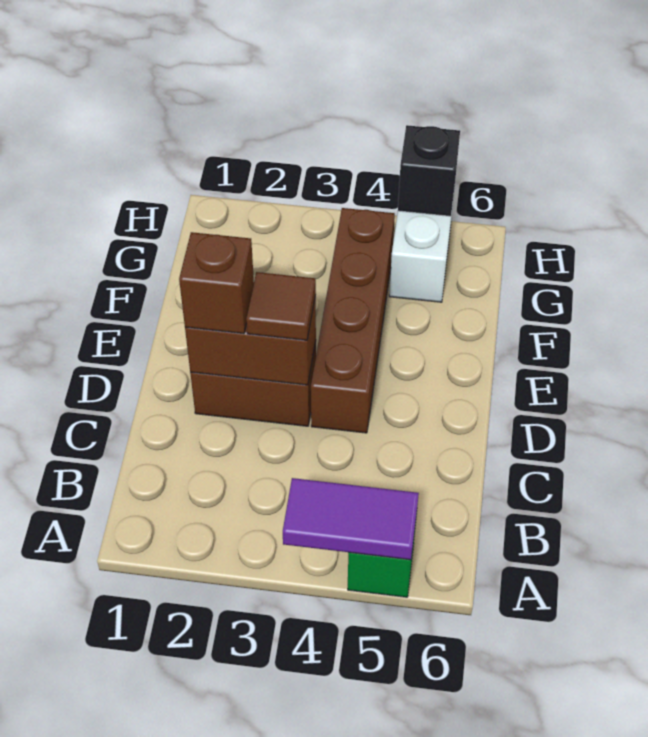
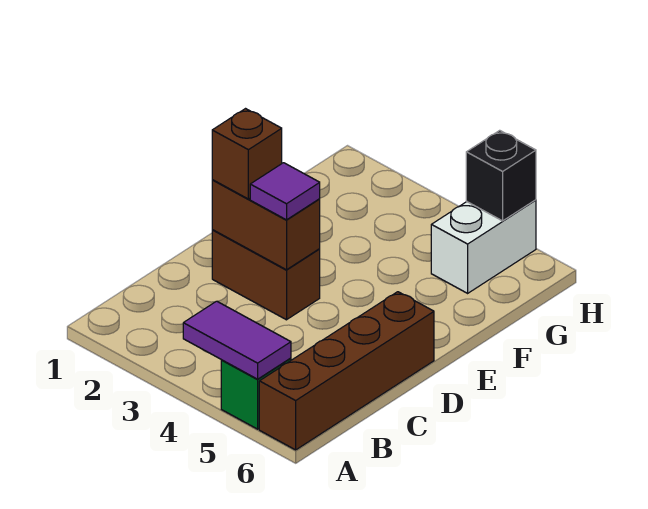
brown tile D3 level 3 -> purple tile D3 level 3
brown brick D4:G4 level 1 -> brown brick A6:D6 level 1

